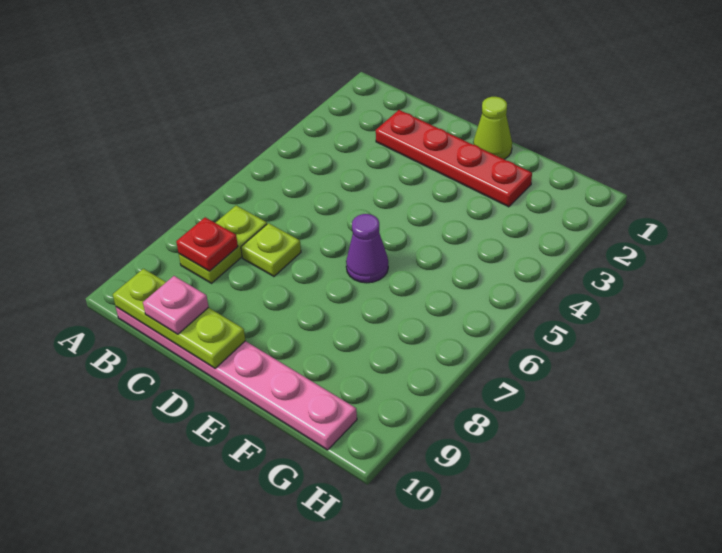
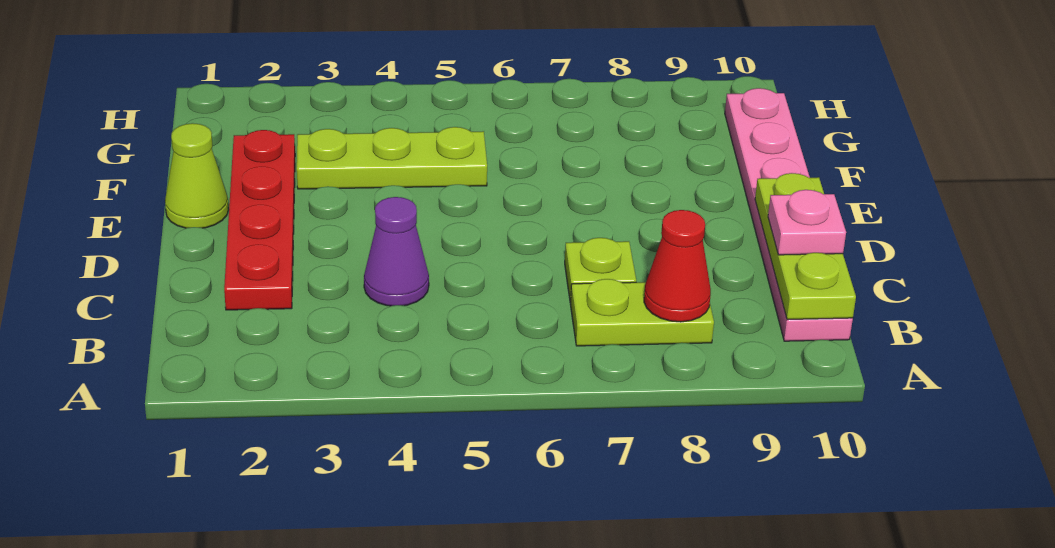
red plate B8 level 2 -> red cone B8 level 2
purple cone E6 level 1 -> purple cone C4 level 1
none -> lime plate F3:F5 level 1

